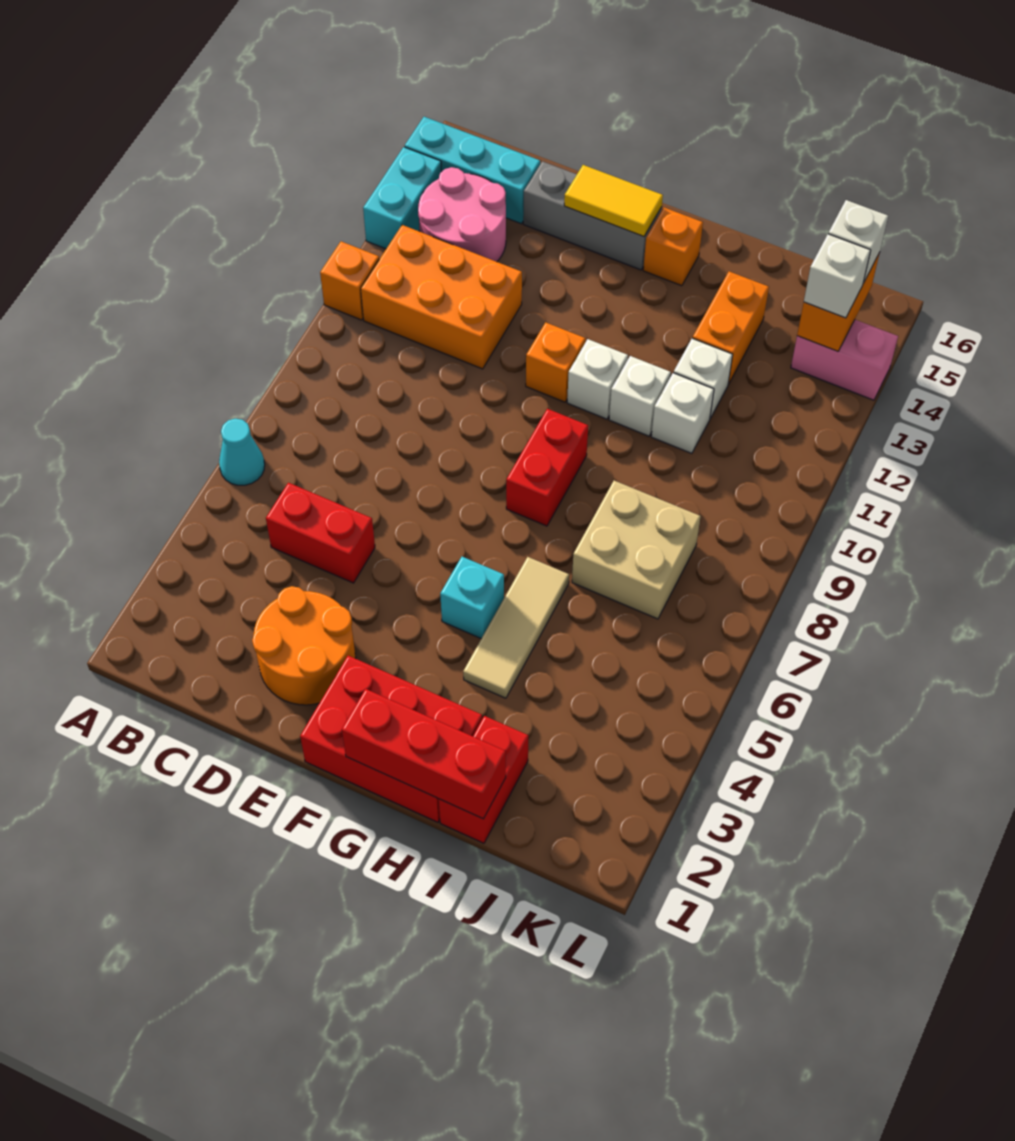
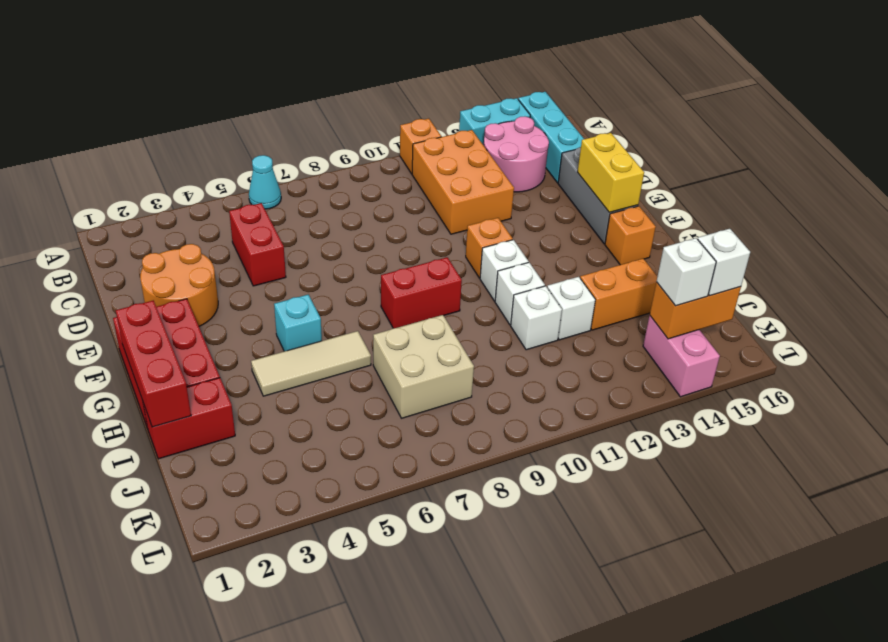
yellow tile E15:F15 level 2 -> yellow brick E15:F15 level 2

